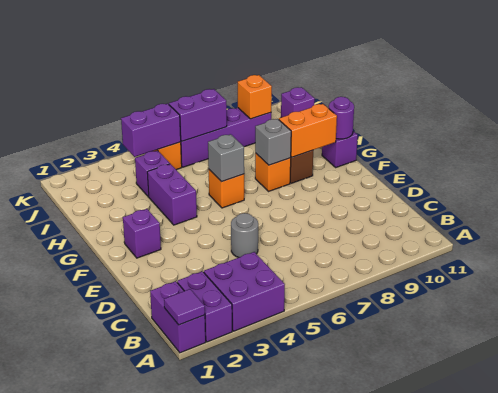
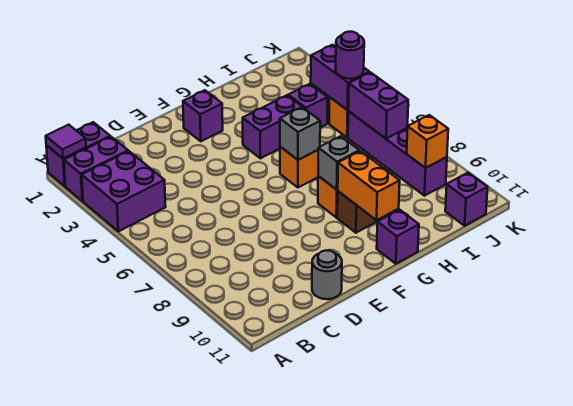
grey round brick D5 level 1 -> grey round brick D11 level 1
purple round brick G11 level 2 -> purple round brick J5 level 3

